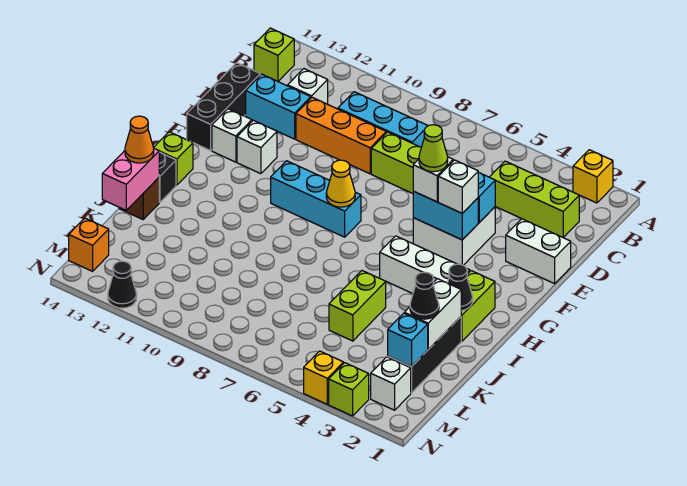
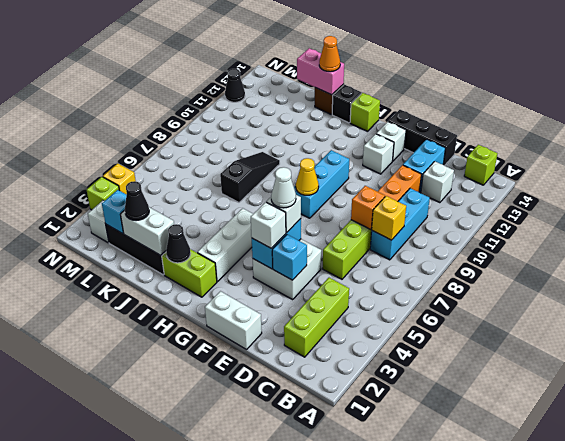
yellow brick A2 level 1 -> yellow brick C8 level 2
white brick E1:E2 level 1 -> white brick E1:F1 level 1
lime cone F5 level 4 -> white cone F5 level 4
lime brick J5:K5 level 1 -> none
none -> black slope J7:J9 level 1 top 7
orange brick M14 level 1 -> orange brick D8 level 2

